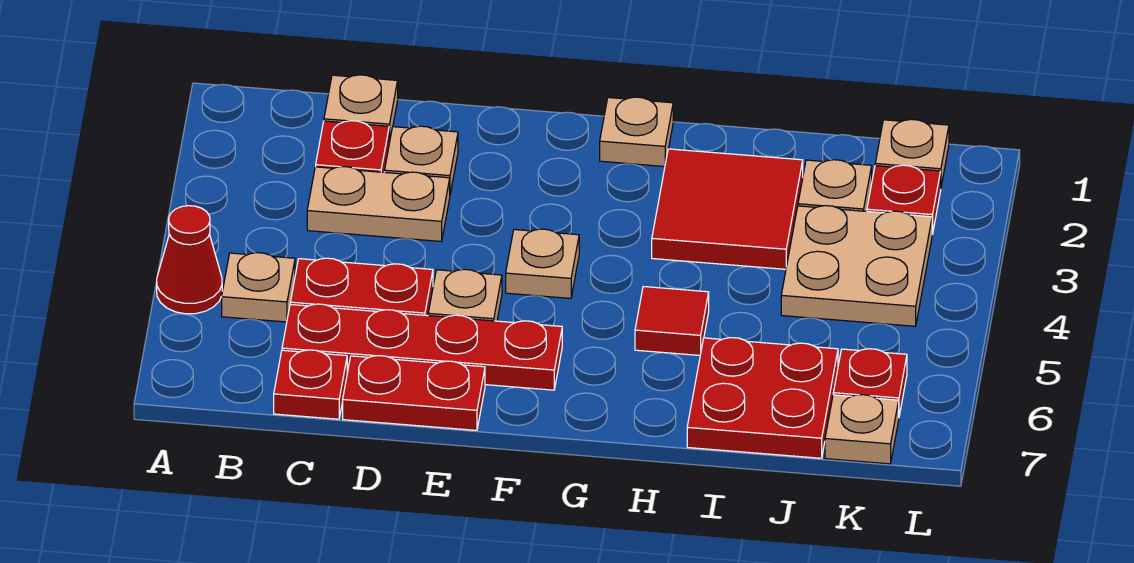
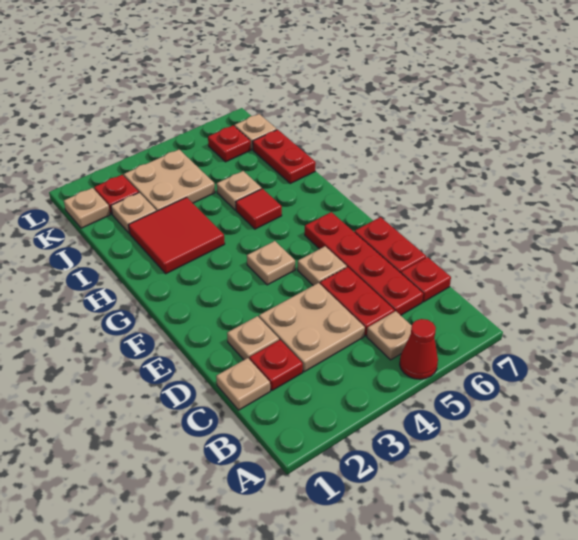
tan plate C3:D3 level 1 -> tan plate C3:D4 level 1
tan plate G1 level 1 -> tan plate I5 level 1
red plate I6:J7 level 1 -> red plate I7:J7 level 1

